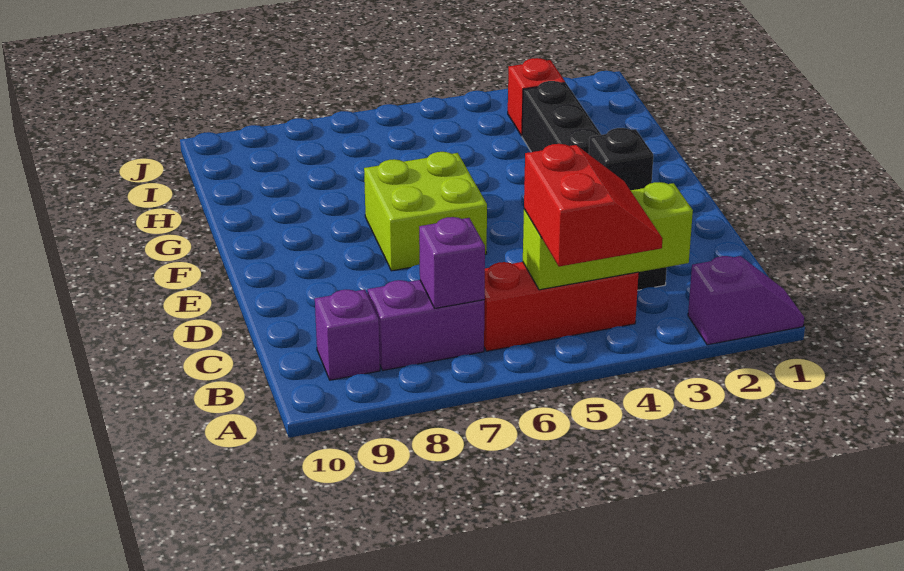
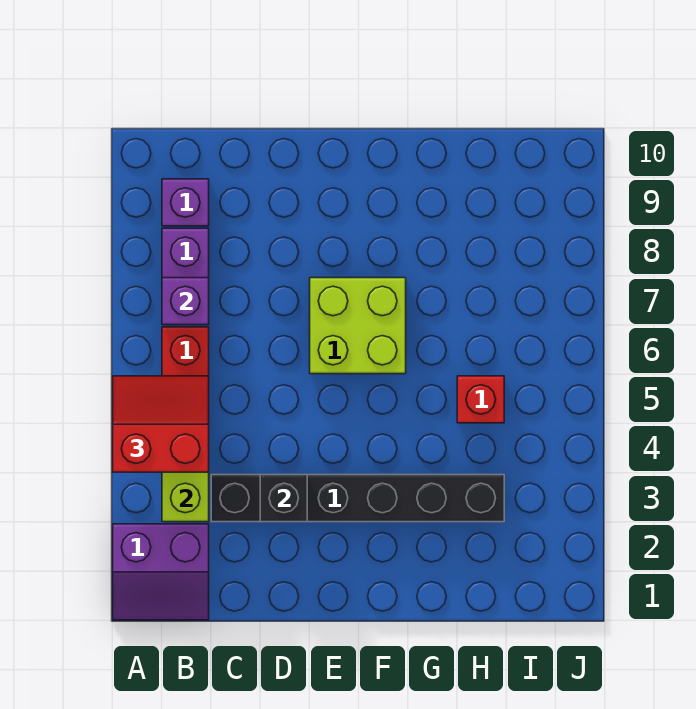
purple slope A1:A2 level 1 top 2 -> purple slope A1:B2 level 1 top 2
red slope A4:B5 level 3 top 5 -> red slope A4:B5 level 3 top 4
red brick I3 level 1 -> red brick H5 level 1

